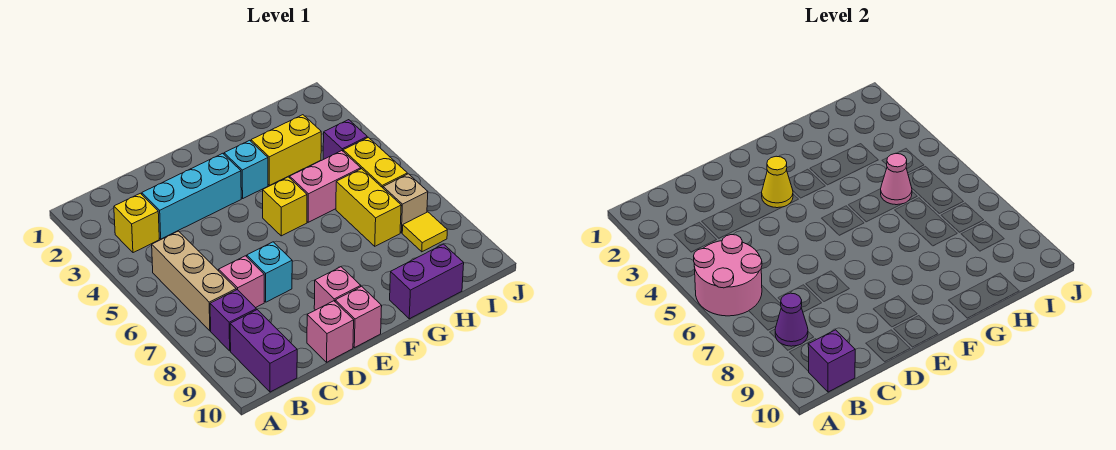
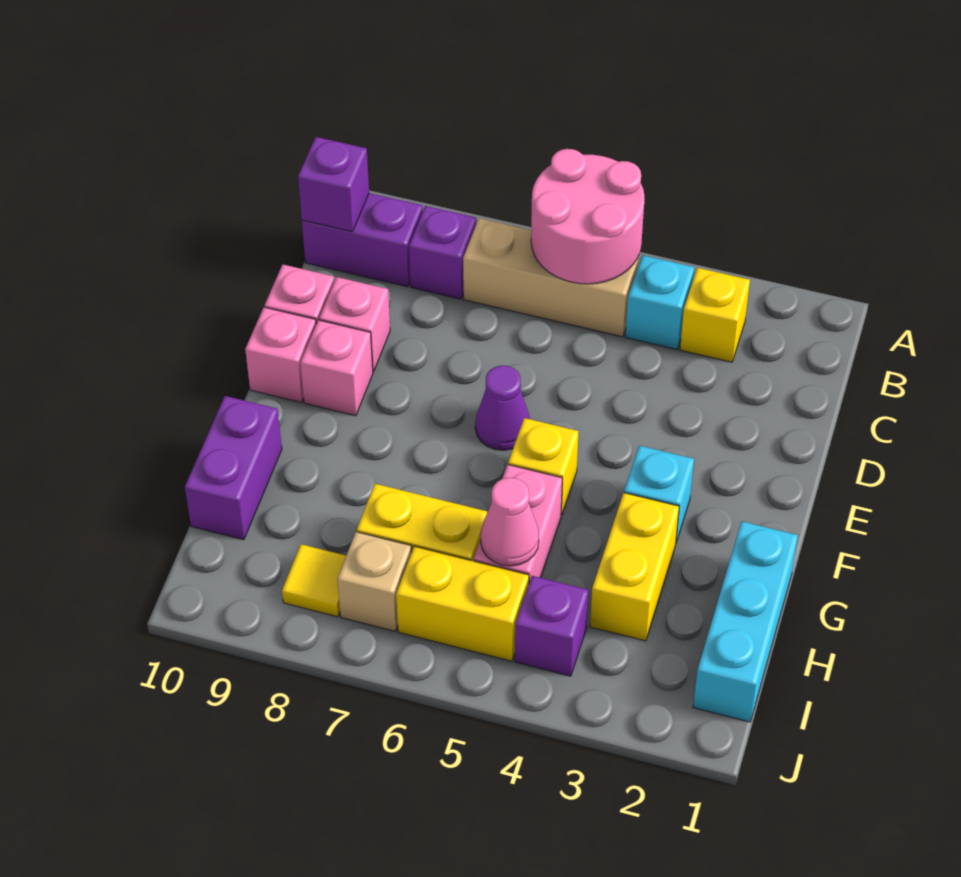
purple cone B8 level 2 -> purple cone E6 level 1
cyan brick C3:E3 level 1 -> cyan brick G1:I1 level 1
pink brick C7 level 1 -> pink brick D9 level 1
cyan brick D7 level 1 -> cyan brick B4 level 1
yellow cone E3 level 2 -> none

